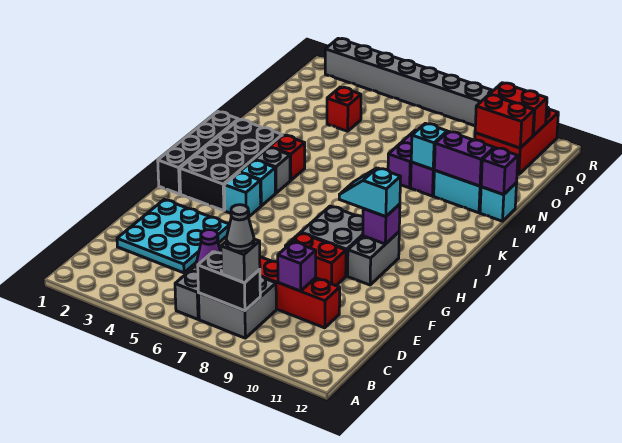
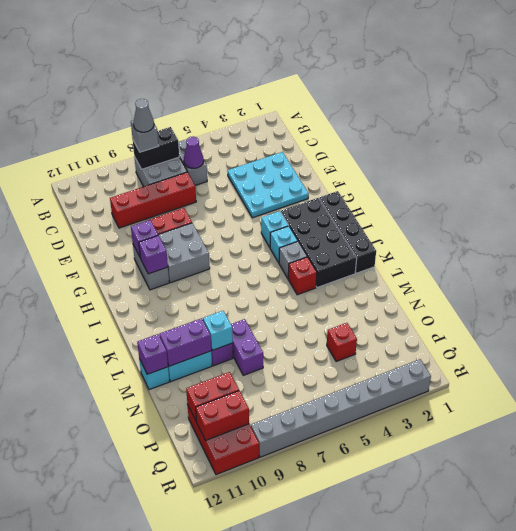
purple brick D9 level 2 -> purple brick G10 level 2
cyan slope H9:H10 level 3 top 10 -> none

